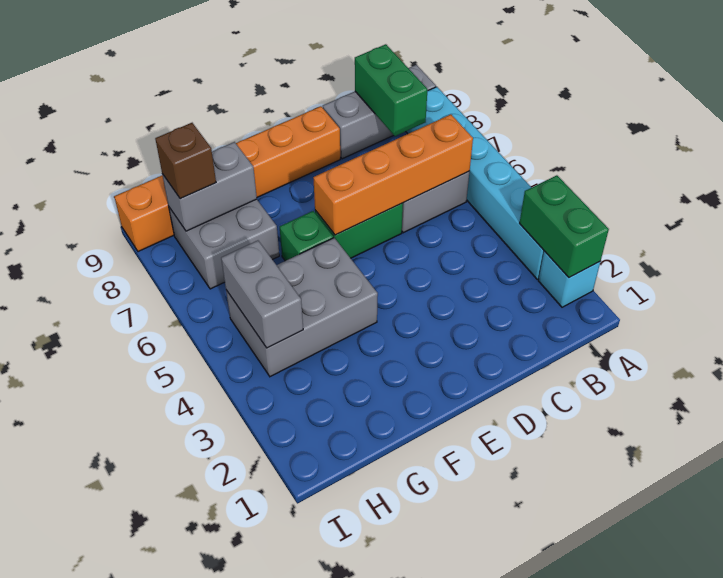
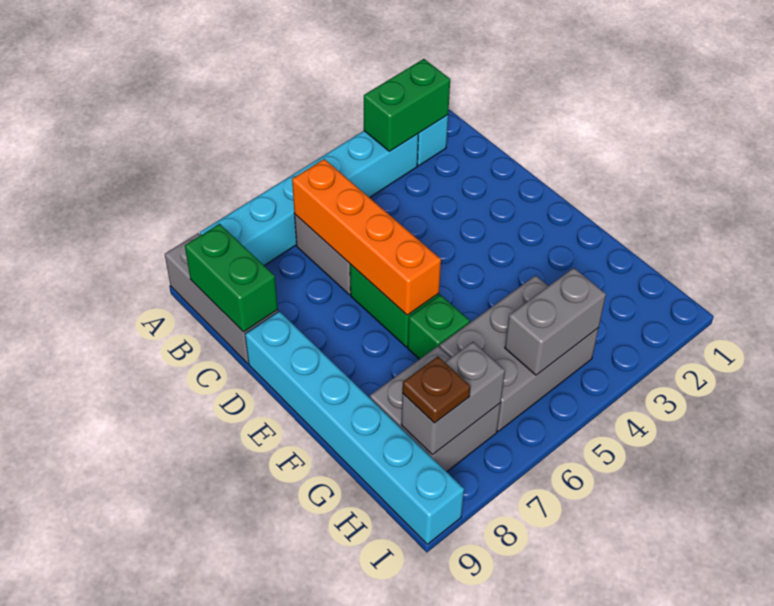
green brick B8:B9 level 2 -> green brick B9:C9 level 2
orange brick D9:I9 level 1 -> cyan brick D9:I9 level 1
grey brick F4:H5 level 1 -> grey brick G4:H6 level 1
grey brick G8:H8 level 2 -> grey brick H7:H8 level 2
brown brick H8 level 3 -> brown plate H8 level 3

